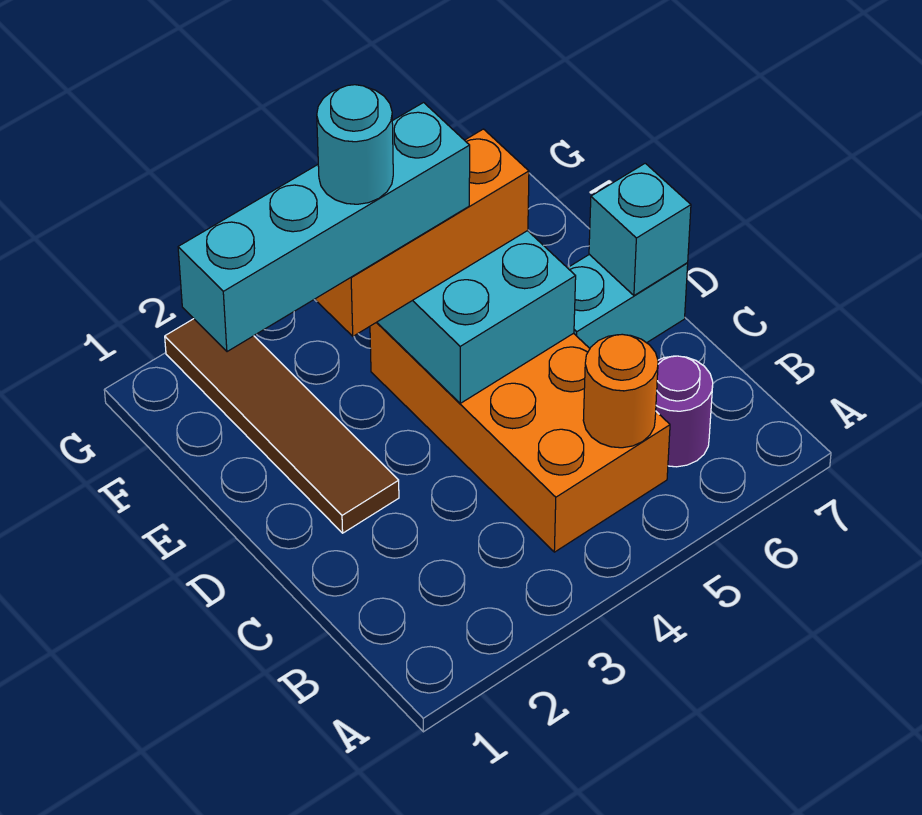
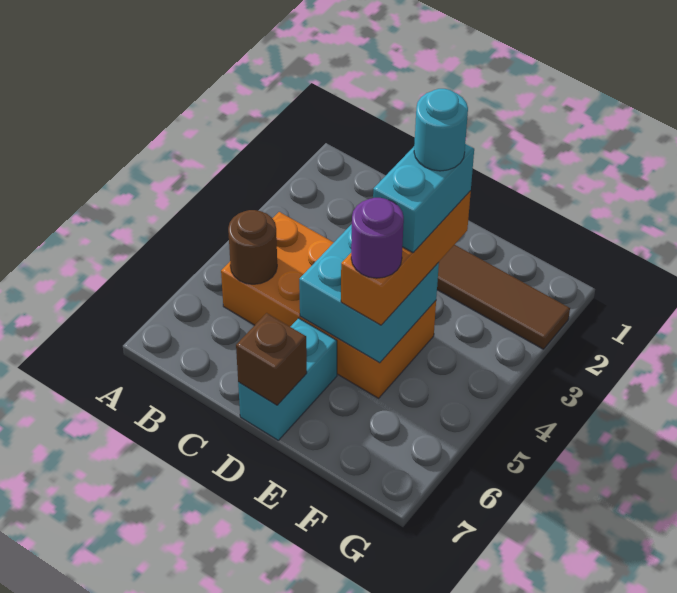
orange round brick B5 level 2 -> brown round brick B5 level 2
purple round brick B6 level 1 -> purple round brick E5 level 4
cyan brick D7 level 2 -> brown brick D7 level 2
cyan brick E1:E4 level 4 -> cyan brick E3:E4 level 4

